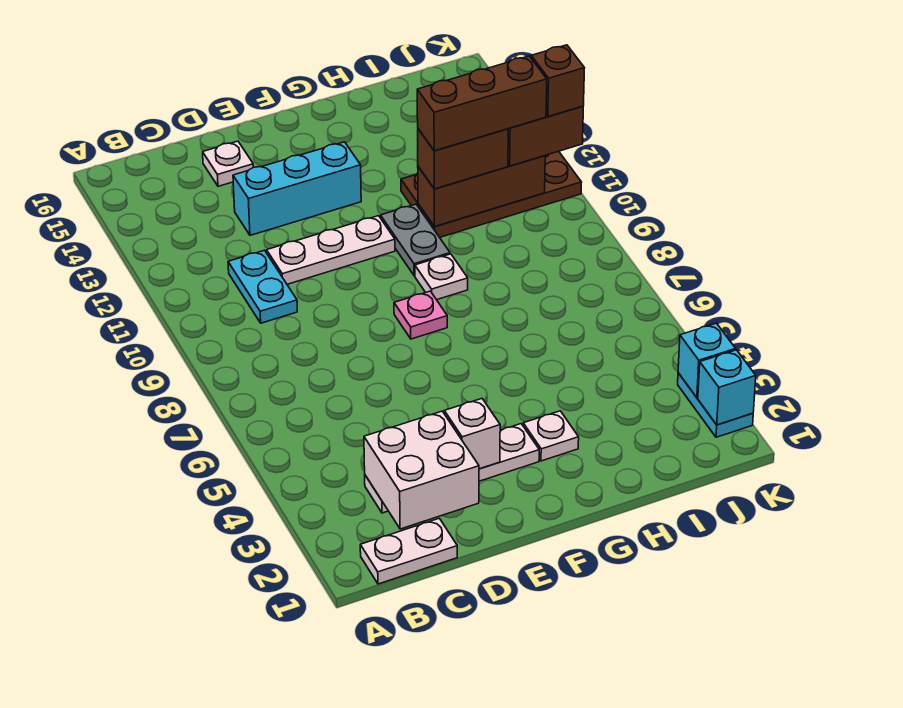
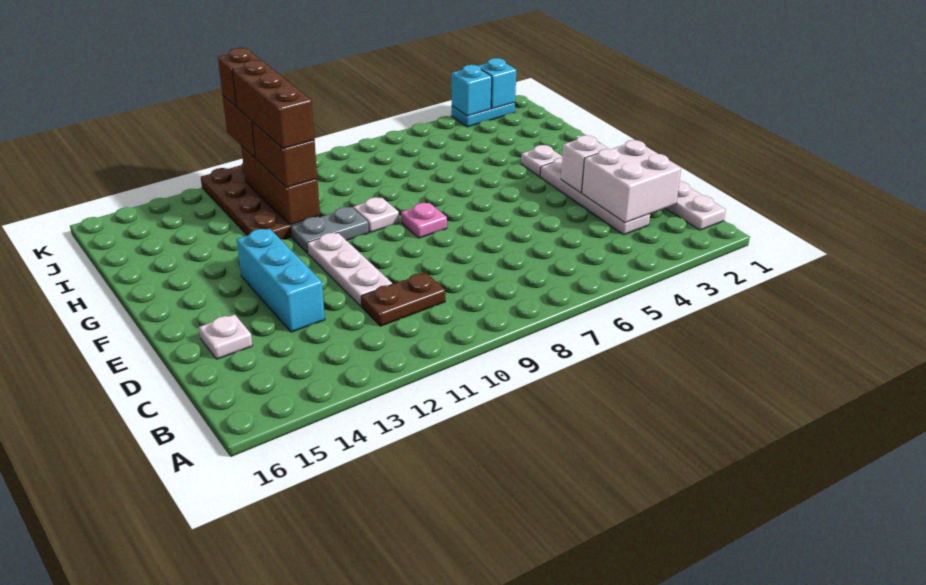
cyan plate C10:C11 level 1 -> brown plate C10:C11 level 1

